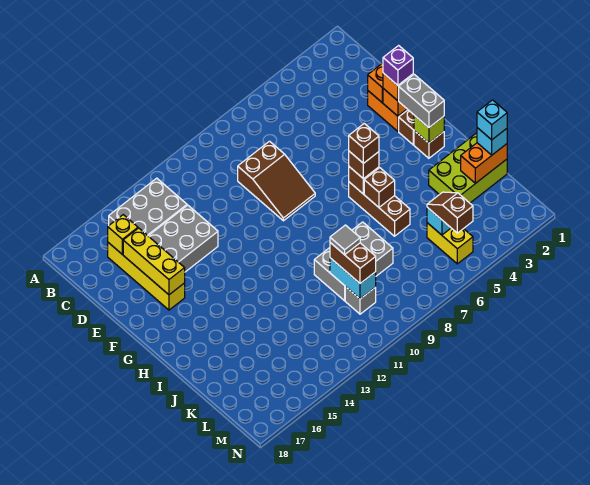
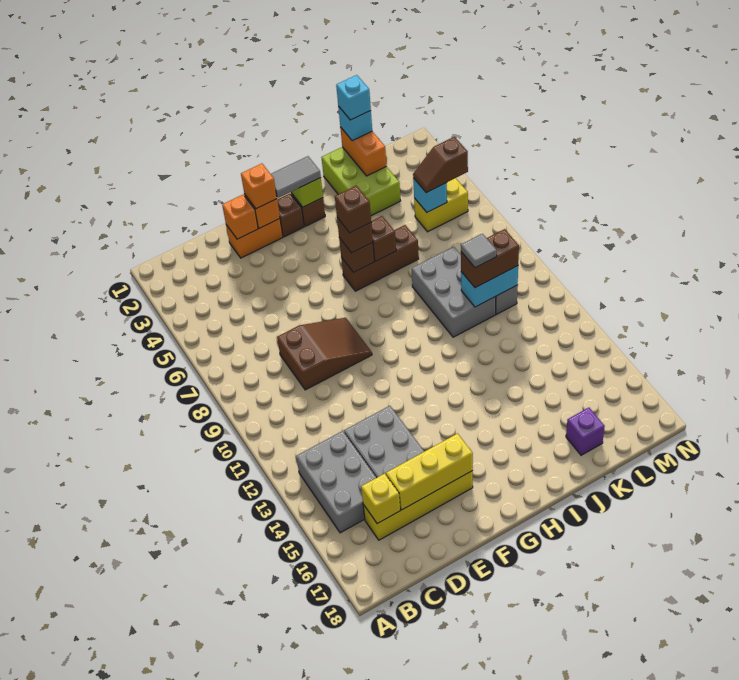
purple brick F2 level 4 -> purple brick K17 level 1
grey brick G2:H2 level 3 -> grey tile G2:H2 level 3

